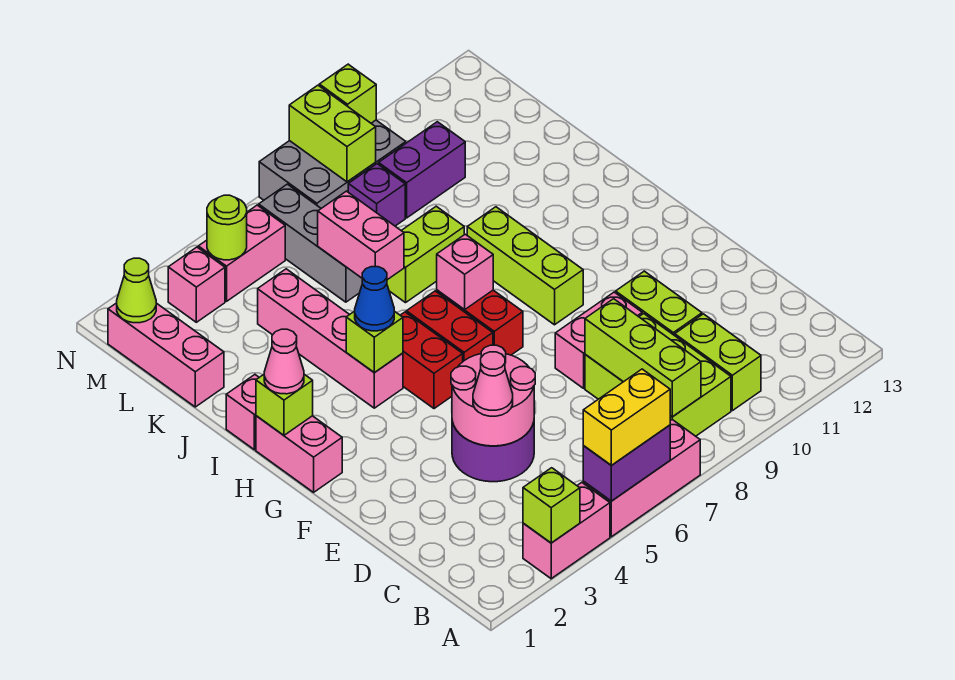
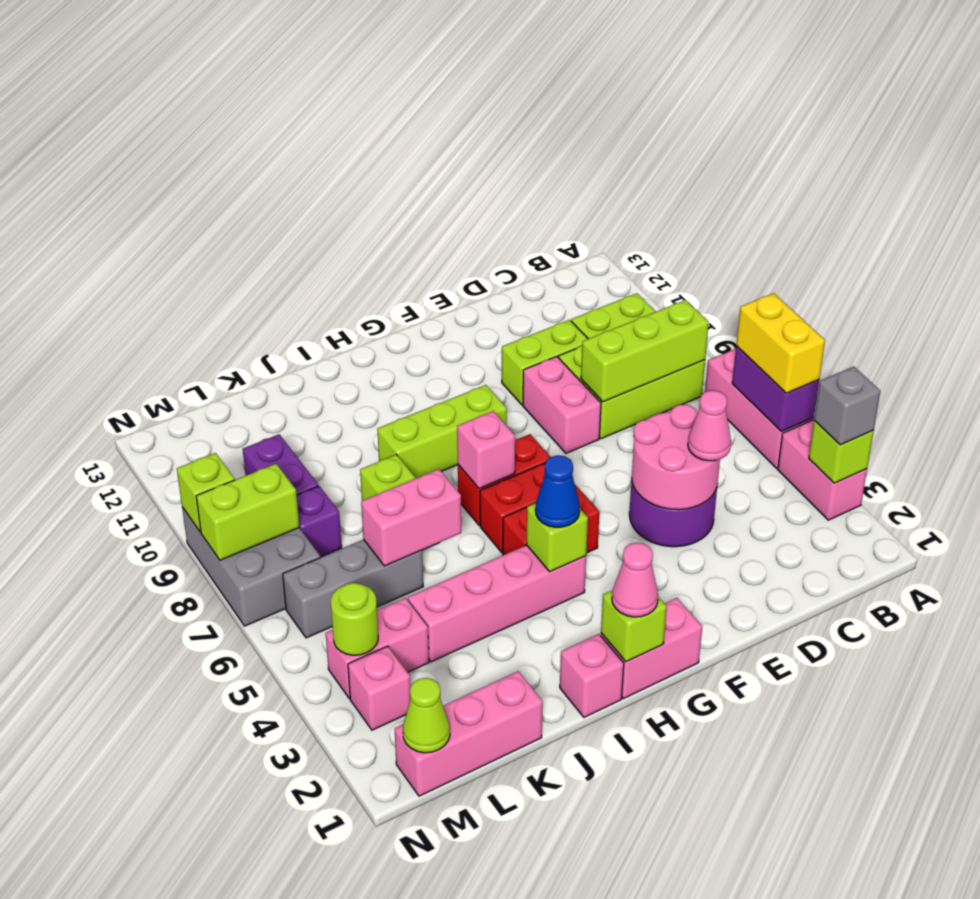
none -> grey brick A3 level 3
pink brick M4:M5 level 1 -> pink brick L4:M4 level 1

